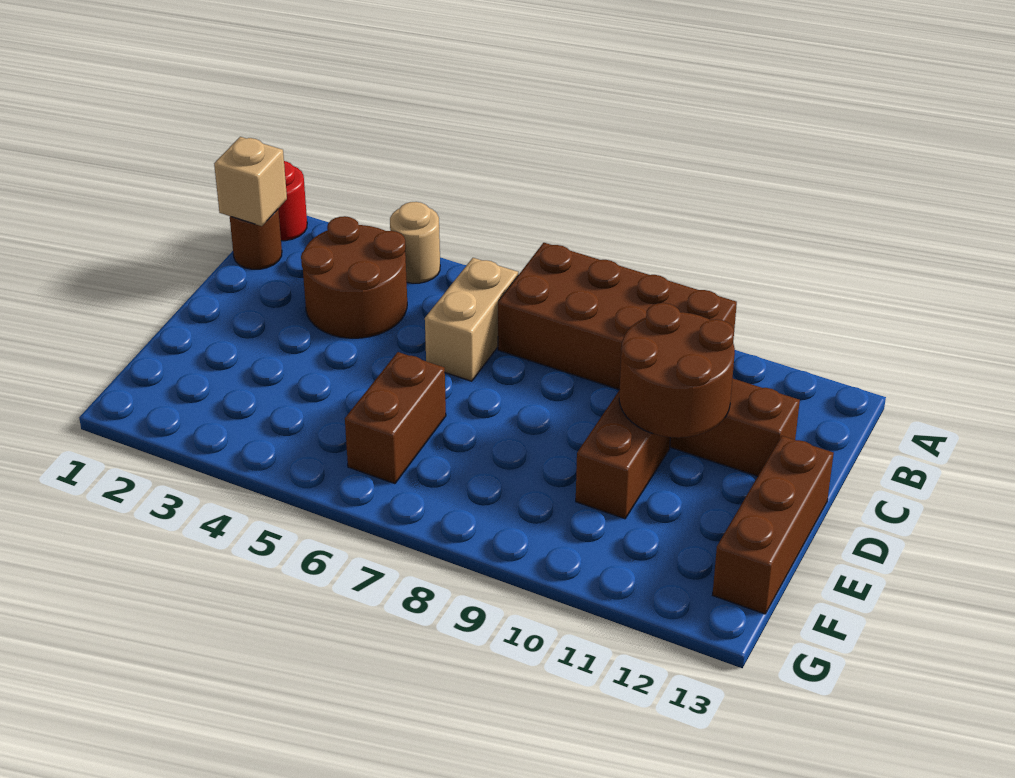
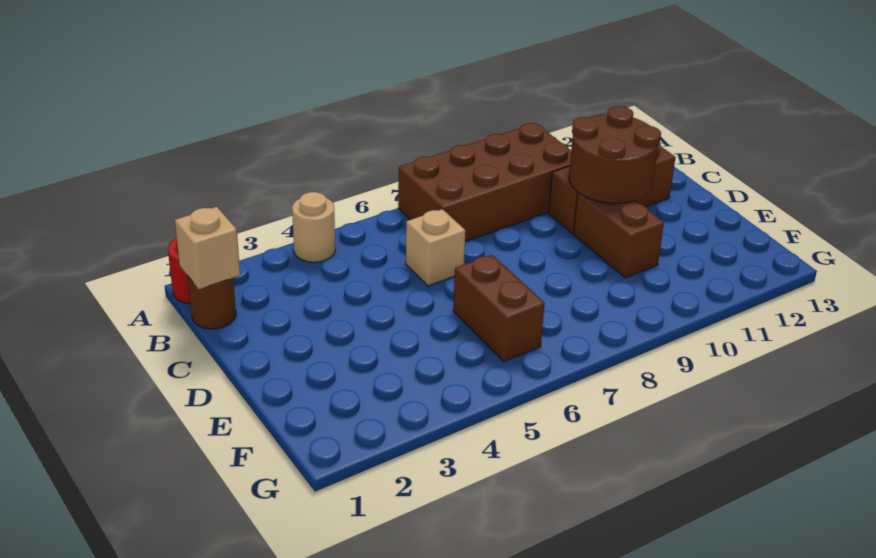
brown round brick B3:C4 level 1 -> none
tan brick B6:C6 level 1 -> tan brick C6 level 1
brown brick D13:F13 level 1 -> none

